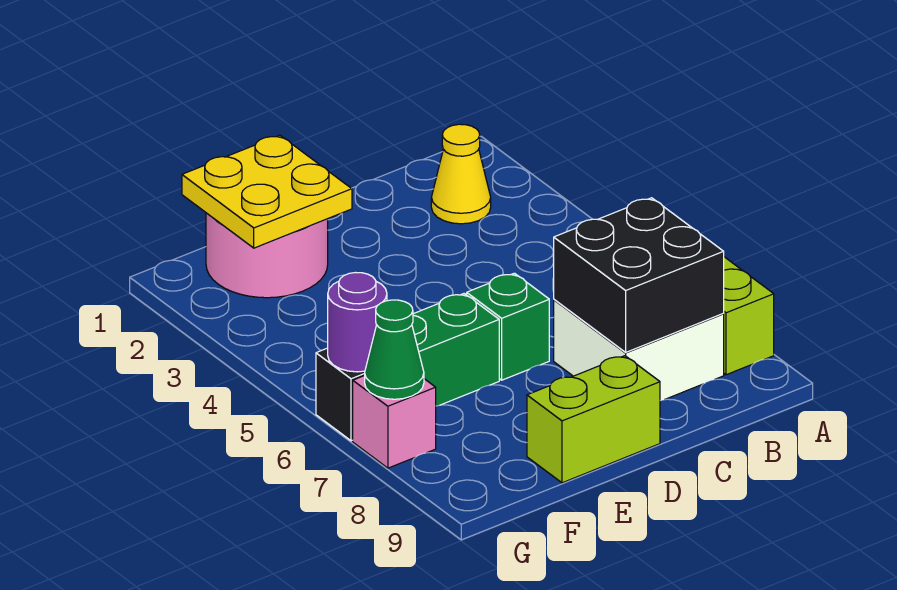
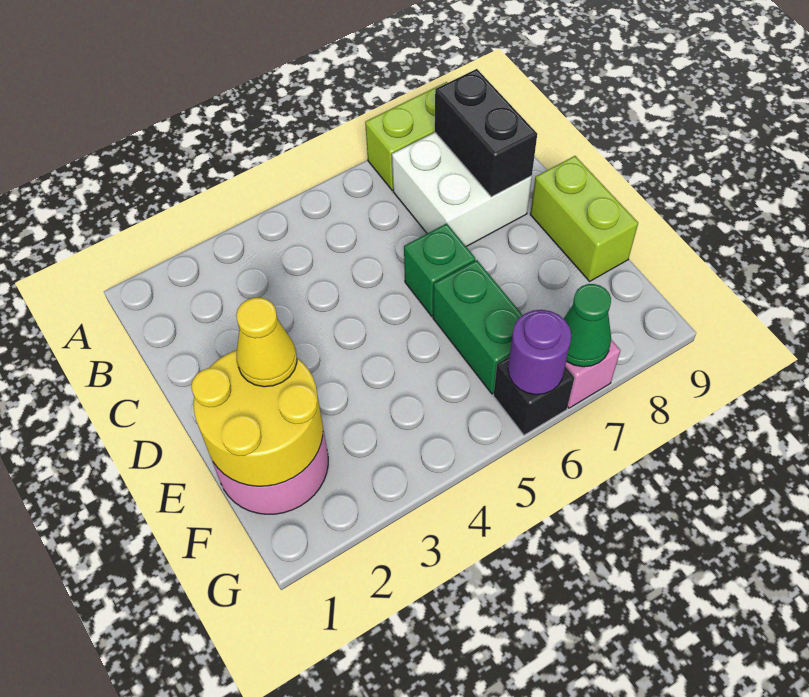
yellow cone B2 level 1 -> yellow cone E2 level 3
black brick B7:C8 level 2 -> black brick B8:C8 level 2
yellow plate E1:F2 level 2 -> yellow round brick E1:F2 level 2

